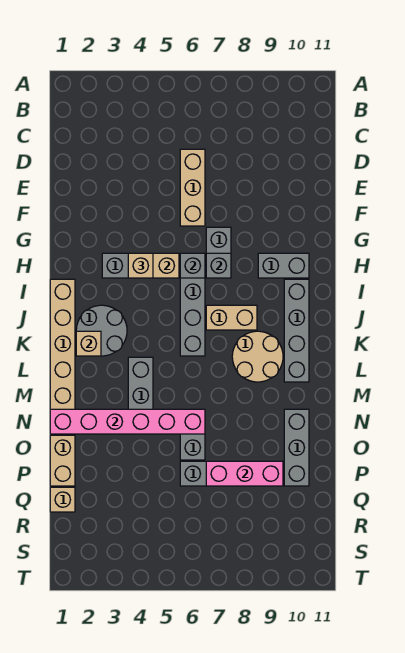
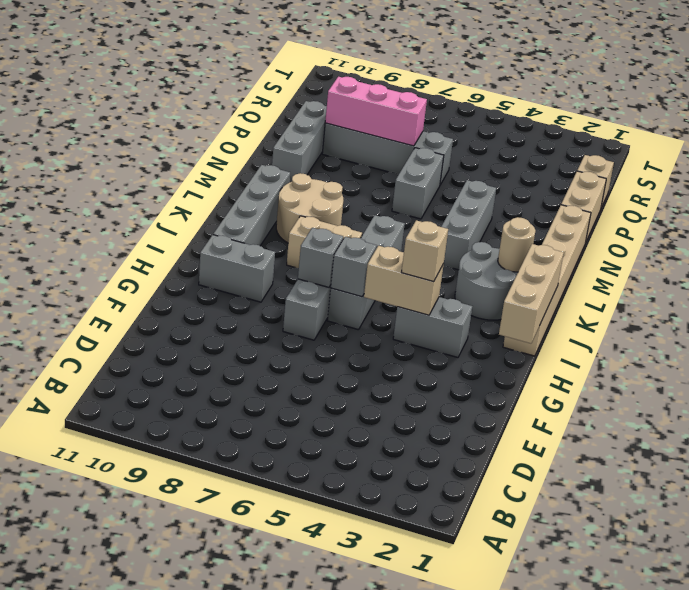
tan brick D6:F6 level 1 -> tan brick H1:J1 level 2
tan brick K2 level 2 -> tan round brick K2 level 2
pink brick N1:N6 level 2 -> none

